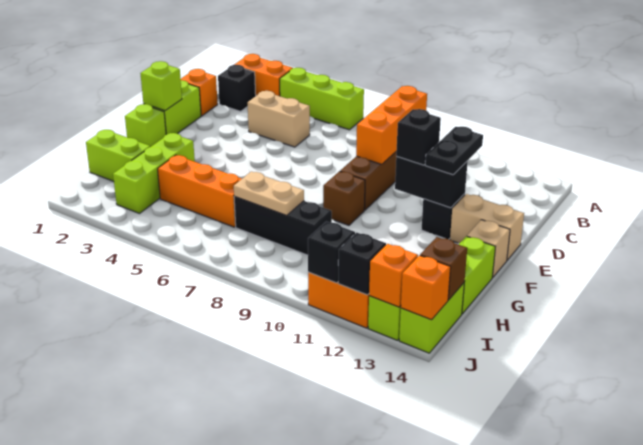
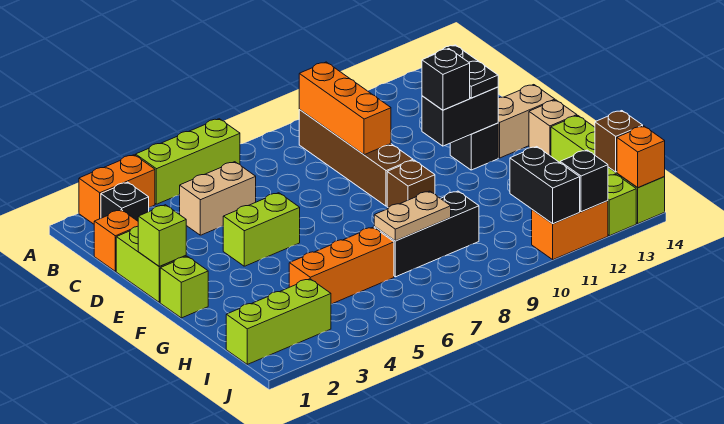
lime brick G3:I3 level 1 -> lime brick I1:I3 level 1
lime brick H1:H2 level 1 -> lime brick E4:E5 level 1
black brick J11 level 2 -> black brick I11:J11 level 2
orange brick J13 level 2 -> none

